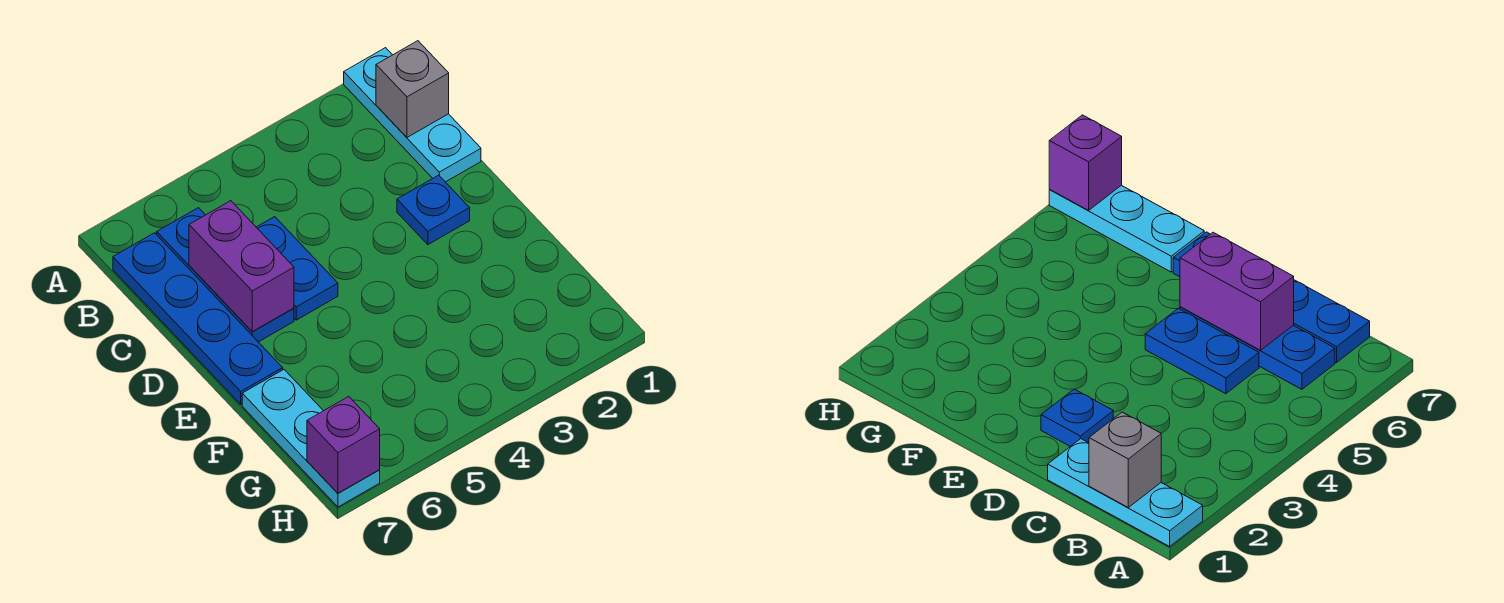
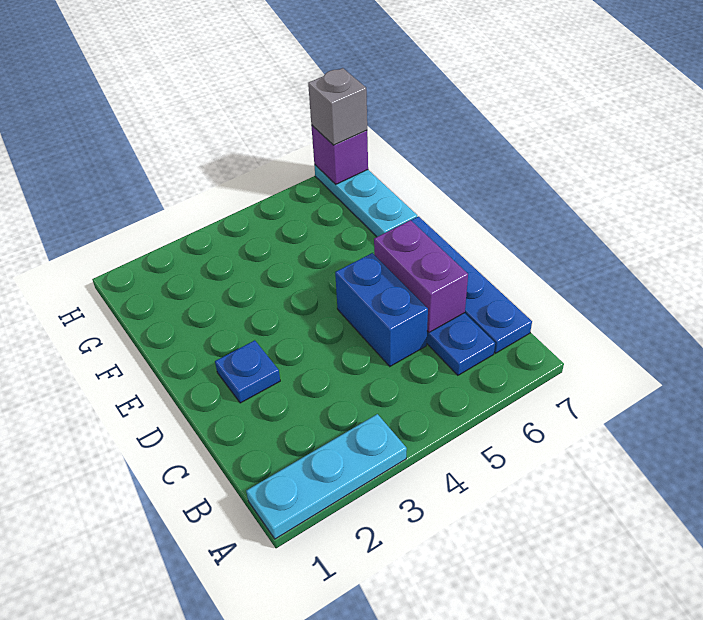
cyan plate A1:C1 level 1 -> cyan plate A1:A3 level 1
grey brick B1 level 2 -> grey brick H7 level 3
blue plate C5:D5 level 1 -> blue brick C5:D5 level 1

